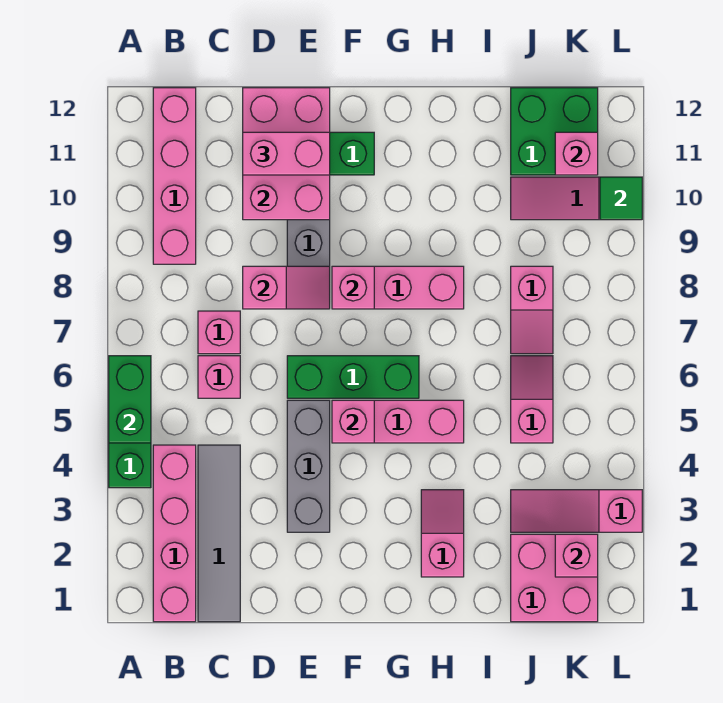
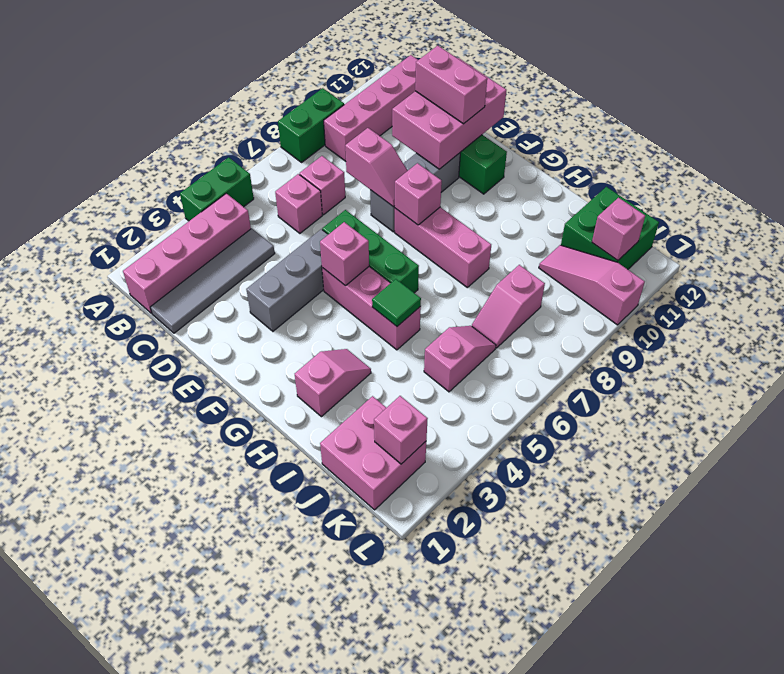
green brick A5:A6 level 2 -> green brick A8:A9 level 1
pink slope J3:L3 level 1 top L -> none
green tile L10 level 2 -> green tile H5 level 2

